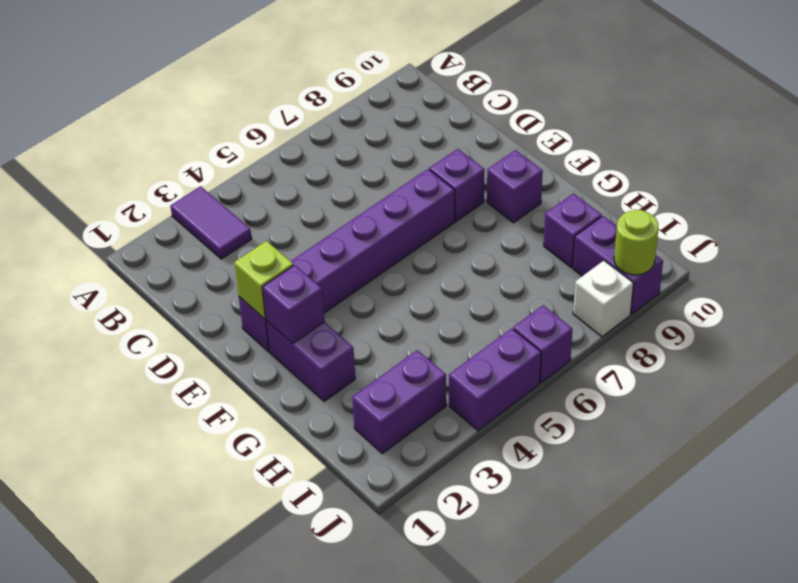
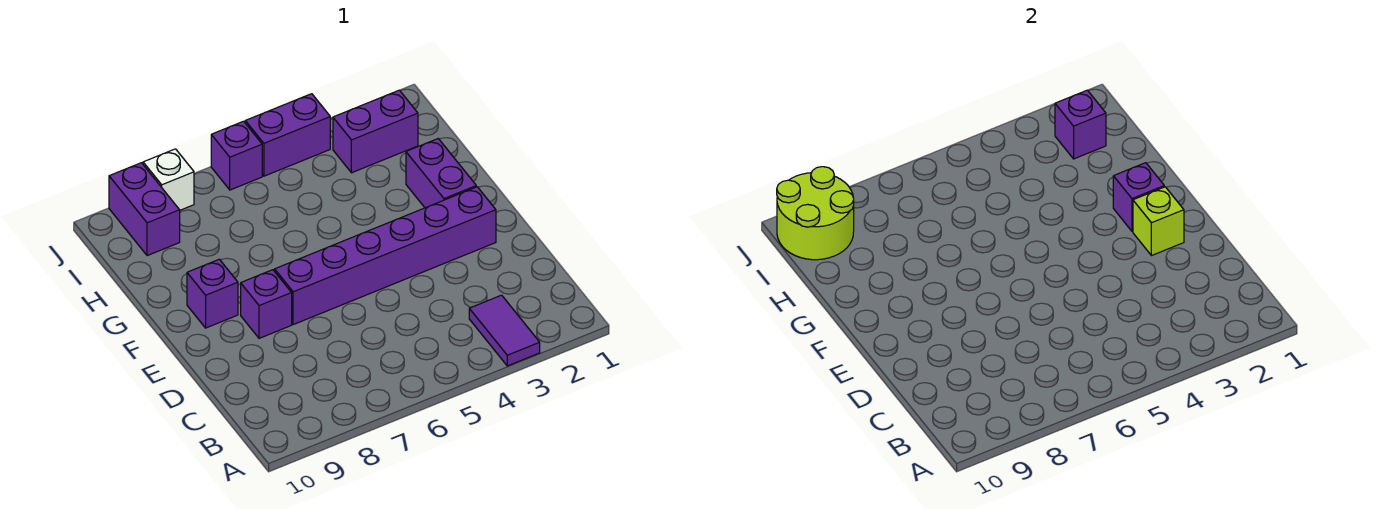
purple brick H9 level 1 -> purple brick I2 level 2
lime round brick J9 level 2 -> lime round brick I9:J10 level 2

